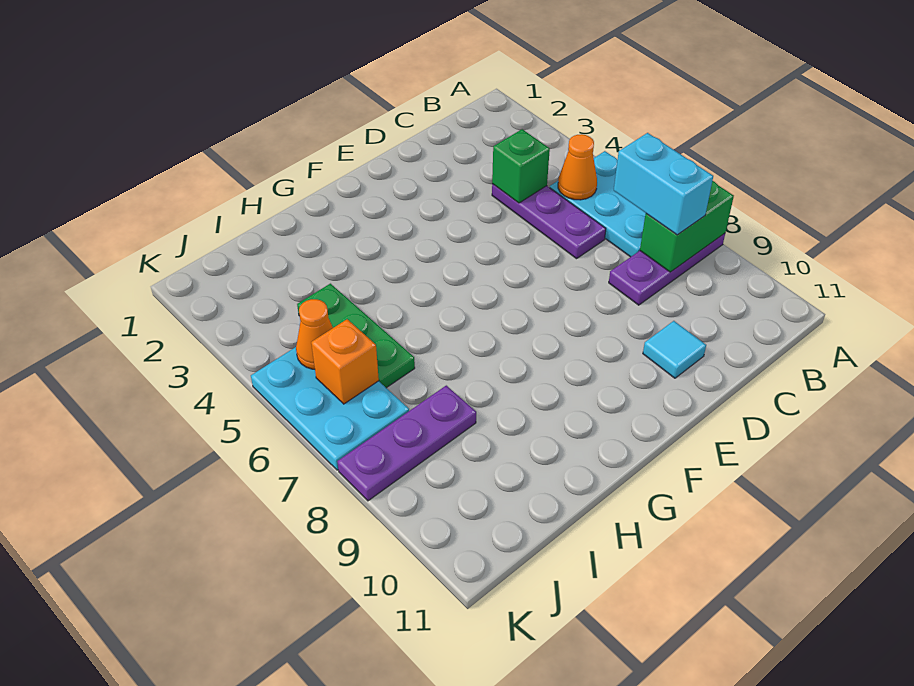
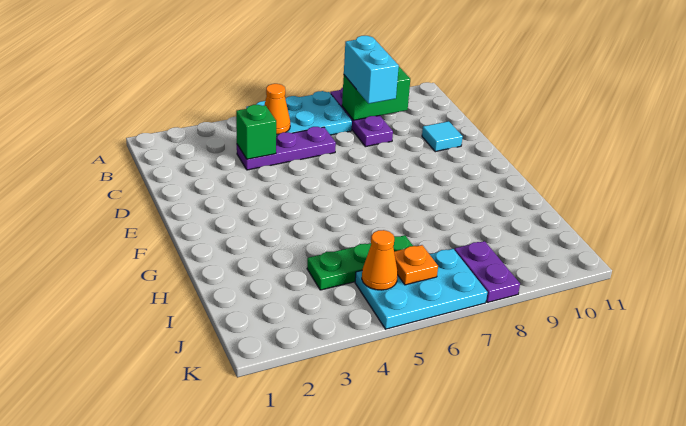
green brick A8:B8 level 2 -> green brick B8:B9 level 2
cyan brick B7:B8 level 3 -> cyan brick B8:C8 level 3
purple plate I8:K8 level 1 -> purple plate J8:K8 level 1
orange brick J6 level 2 -> orange plate J6 level 2

